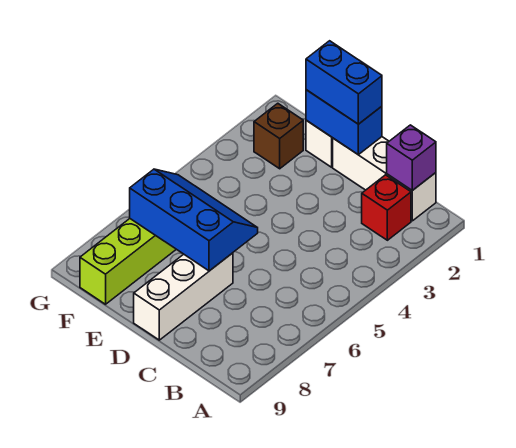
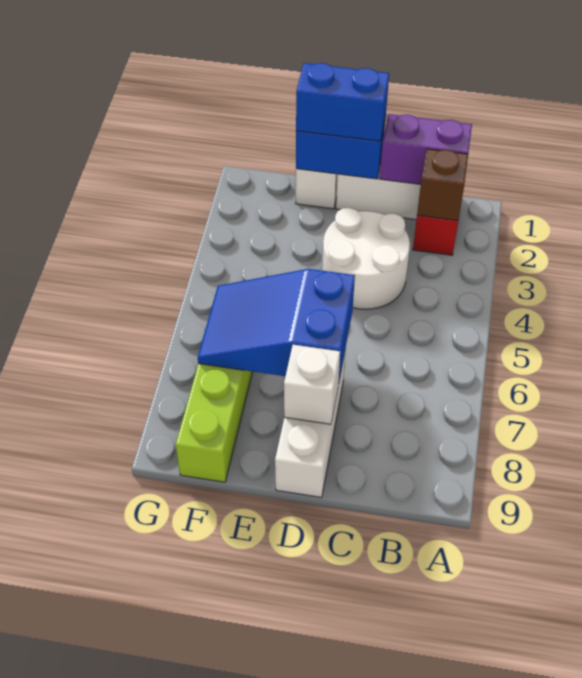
purple brick B1 level 2 -> purple brick B1:C1 level 2
none -> white round brick C3:D4 level 1
blue slope D6:F7 level 2 top 7 -> blue slope D6:F7 level 2 top D
none -> white brick D8 level 2
brown brick F2 level 1 -> brown brick B2 level 2

